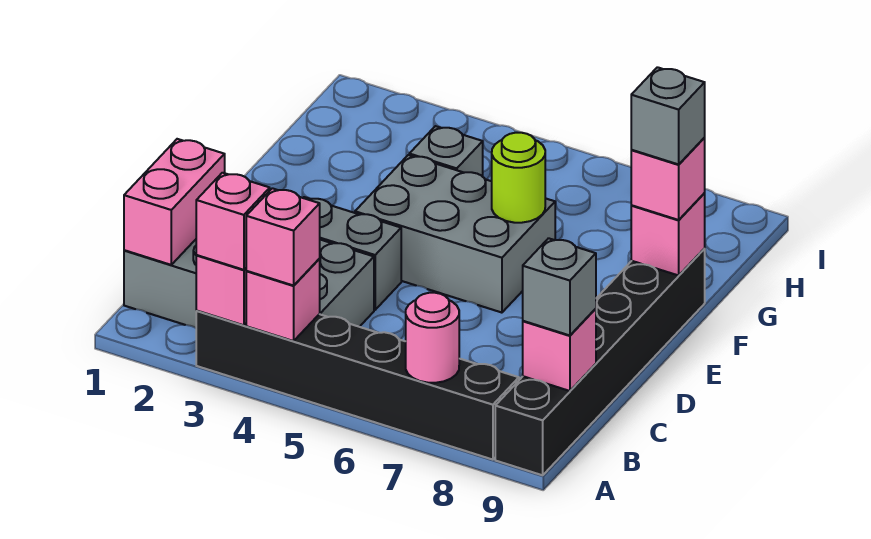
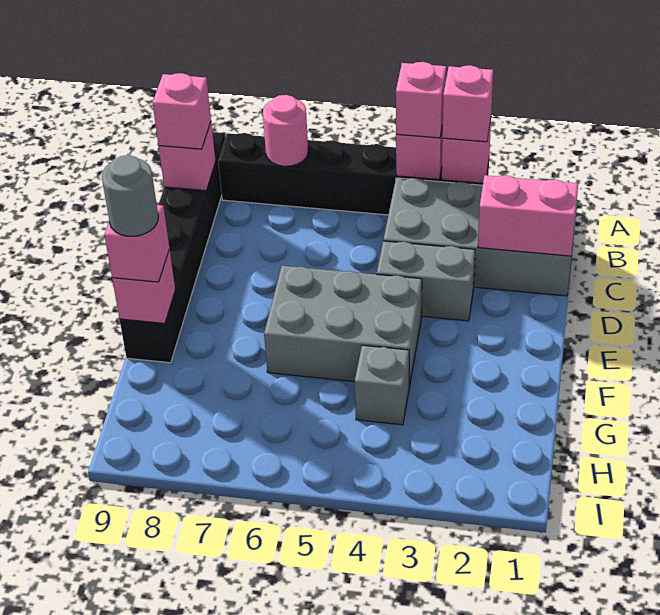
pink brick B1:C1 level 2 -> pink brick C1:C2 level 2
grey brick B9 level 3 -> pink brick B9 level 3
lime round brick F6 level 2 -> none
grey brick F9 level 4 -> grey round brick F9 level 4

